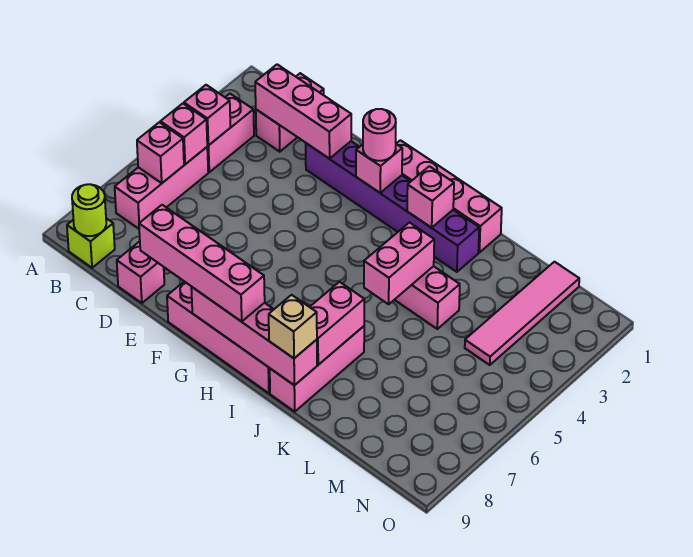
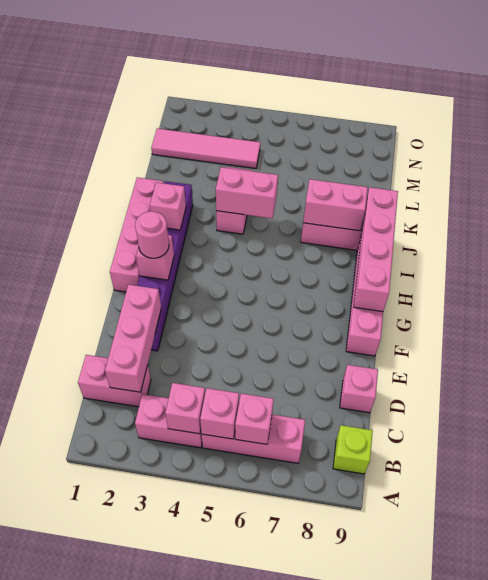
lime round brick B9 level 2 -> none
pink brick E9:H9 level 3 -> none
tan brick J9 level 3 -> none

